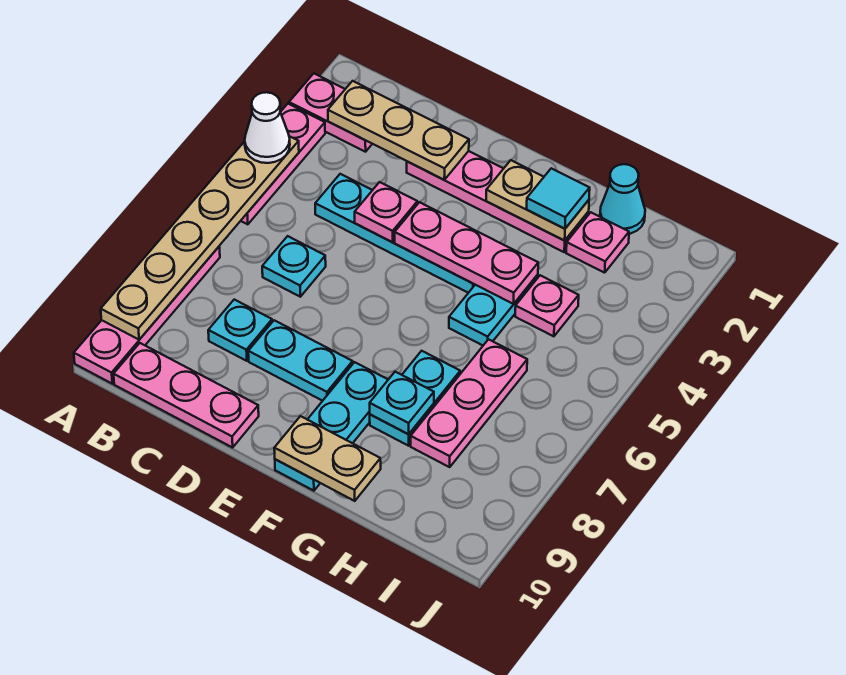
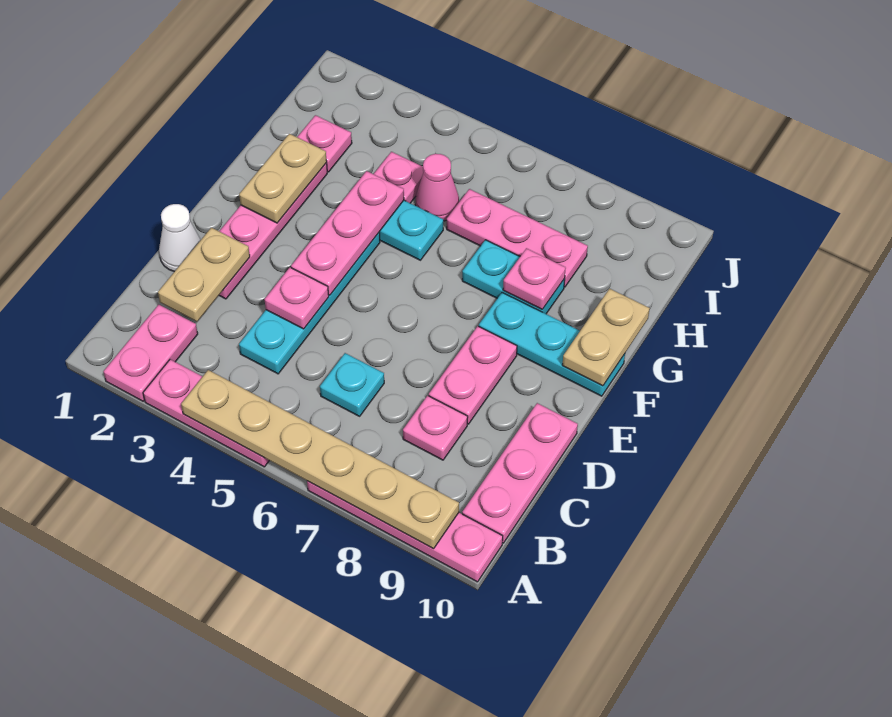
white cone A4 level 3 -> white cone D1 level 1
tan plate B2:D2 level 2 -> tan plate C2:D2 level 2
cyan plate C8 level 1 -> pink plate C8 level 1
cyan plate D8:E8 level 1 -> pink plate D8:E8 level 1
cyan tile G2 level 3 -> none
cyan plate G8 level 2 -> pink plate G8 level 2
cyan cone H1 level 1 -> none
none -> pink cone H5 level 1

